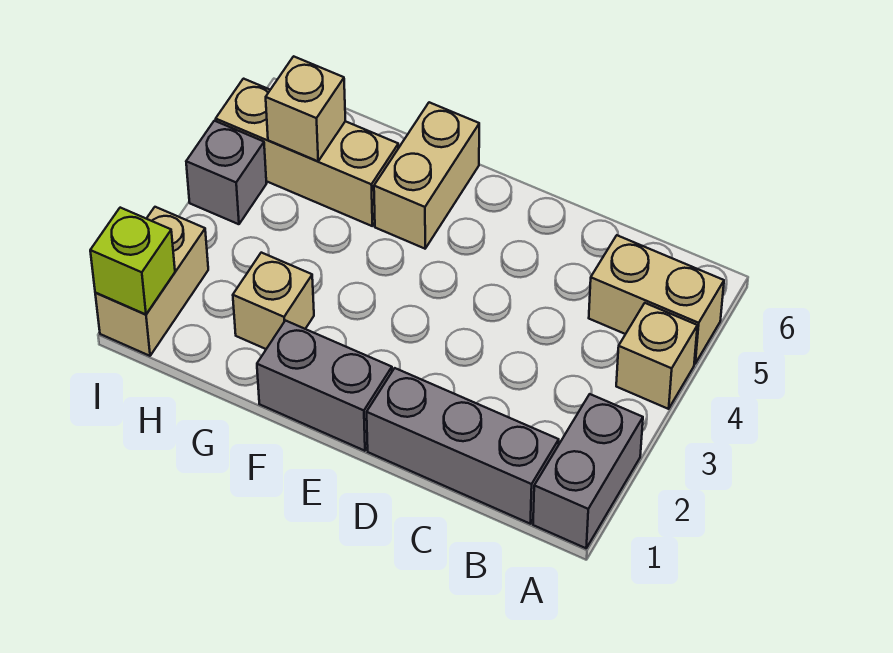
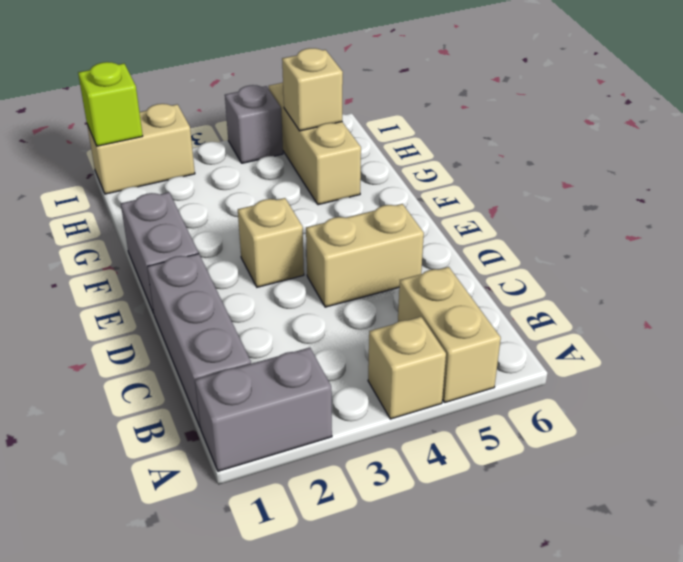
tan brick F5:F6 level 1 -> tan brick D4:D5 level 1
tan brick G2 level 1 -> tan brick E3 level 1

